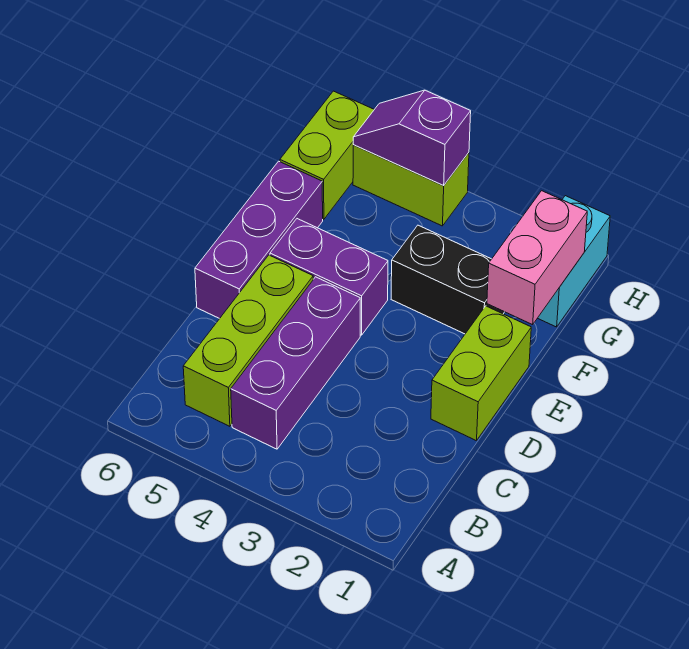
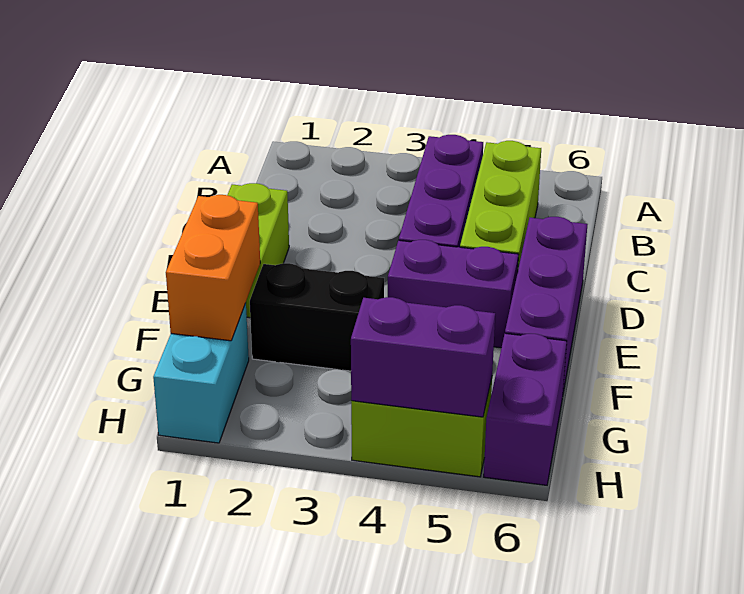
pink brick F1:G1 level 2 -> orange brick F1:G1 level 2
lime brick G6:H6 level 1 -> purple brick G6:H6 level 1
purple slope H4:H5 level 2 top 4 -> purple brick H4:H5 level 2

